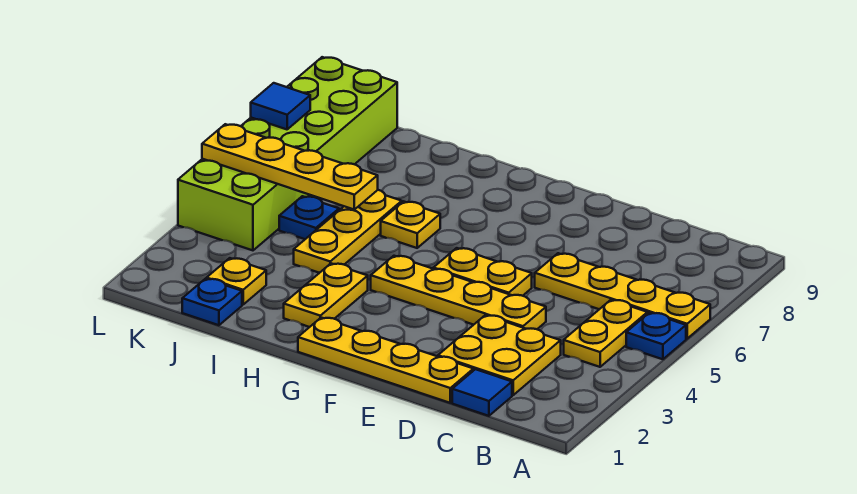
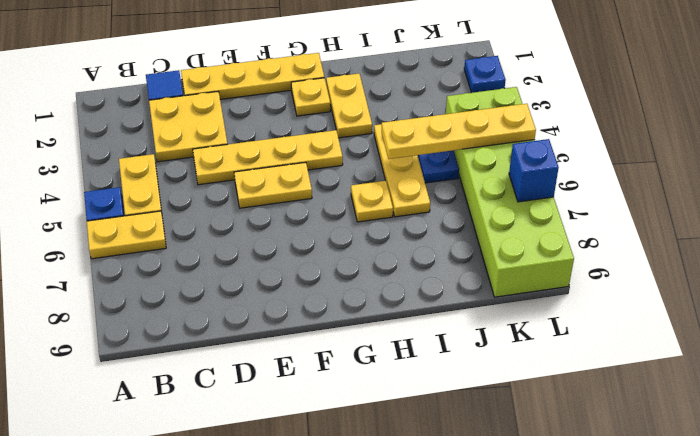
yellow plate A6:D6 level 1 -> yellow plate A6:B6 level 1
blue plate J1 level 1 -> blue plate L2 level 1
yellow plate J2 level 1 -> yellow plate G2 level 1
blue tile L7 level 2 -> blue brick L7 level 2

